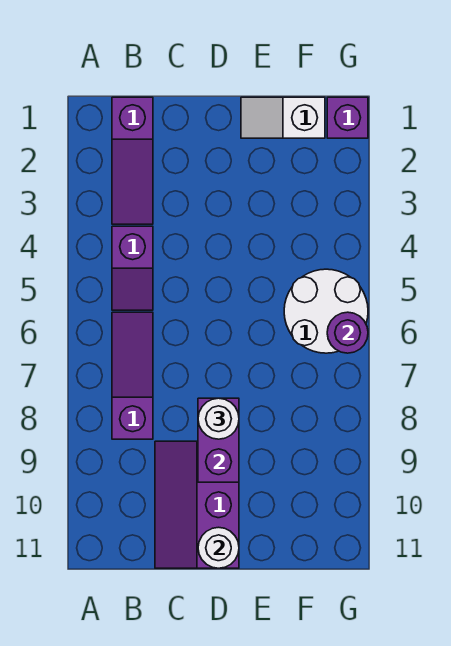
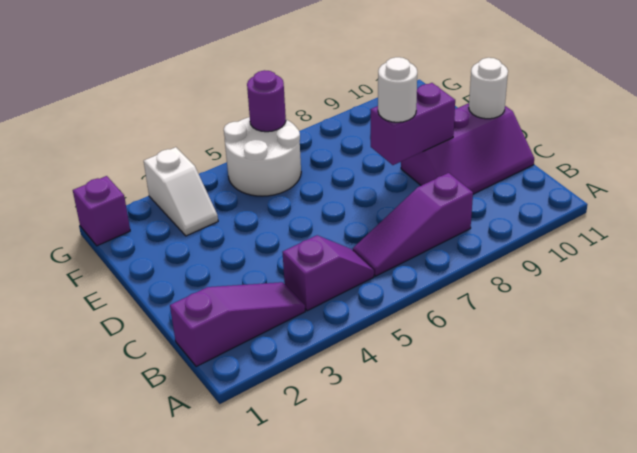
white slope E1:F1 level 1 top F -> white slope F3:G3 level 1 top G

